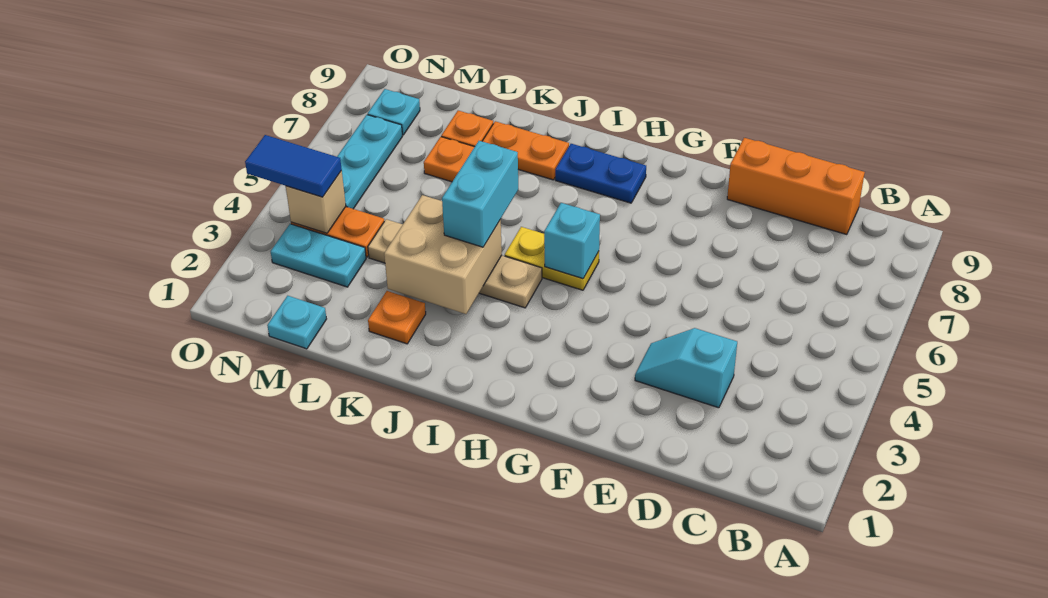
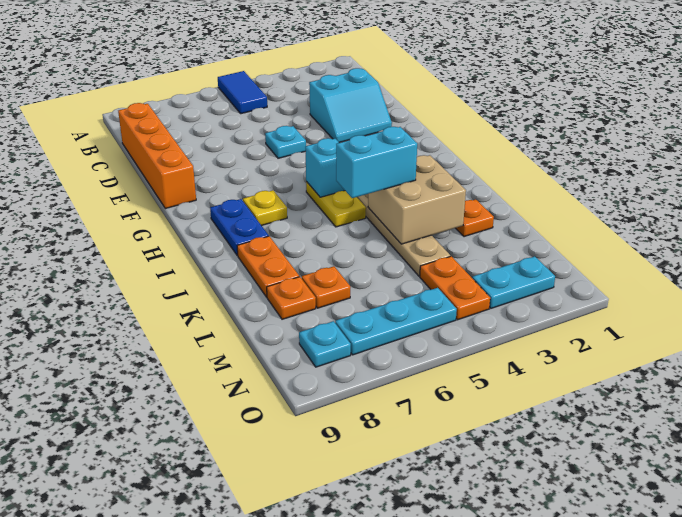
orange brick C9:E9 level 1 -> orange brick C9:F9 level 1
cyan slope D3:E3 level 1 top D -> cyan slope D2:E3 level 1 top D
none -> yellow plate H7 level 1
cyan plate M1 level 1 -> cyan plate E5 level 1
cyan plate M3:N3 level 1 -> cyan plate N2:N3 level 1
tan brick N4 level 2 -> none
blue tile N4:O4 level 3 -> blue tile A5:B5 level 1

